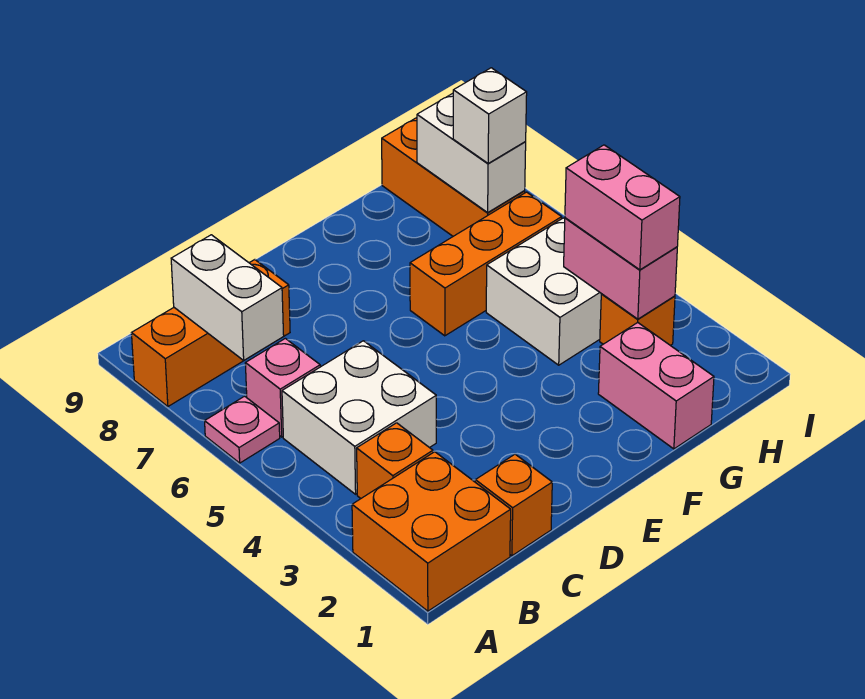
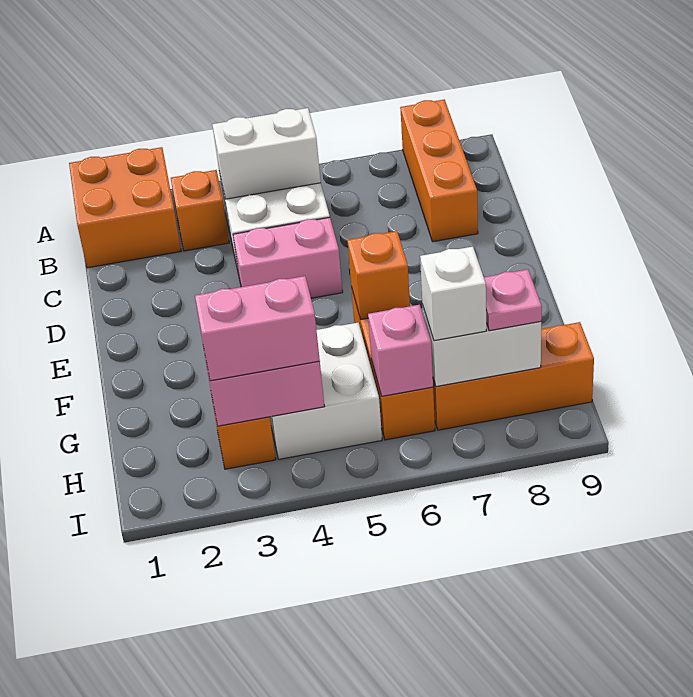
pink plate A6 level 1 -> pink plate H8 level 3
pink brick B6 level 1 -> pink brick H6 level 2
white brick B7:B8 level 2 -> white brick B4:B5 level 2
orange brick C1 level 1 -> orange brick F6 level 2
pink brick G1:G2 level 1 -> pink brick D4:D5 level 1

